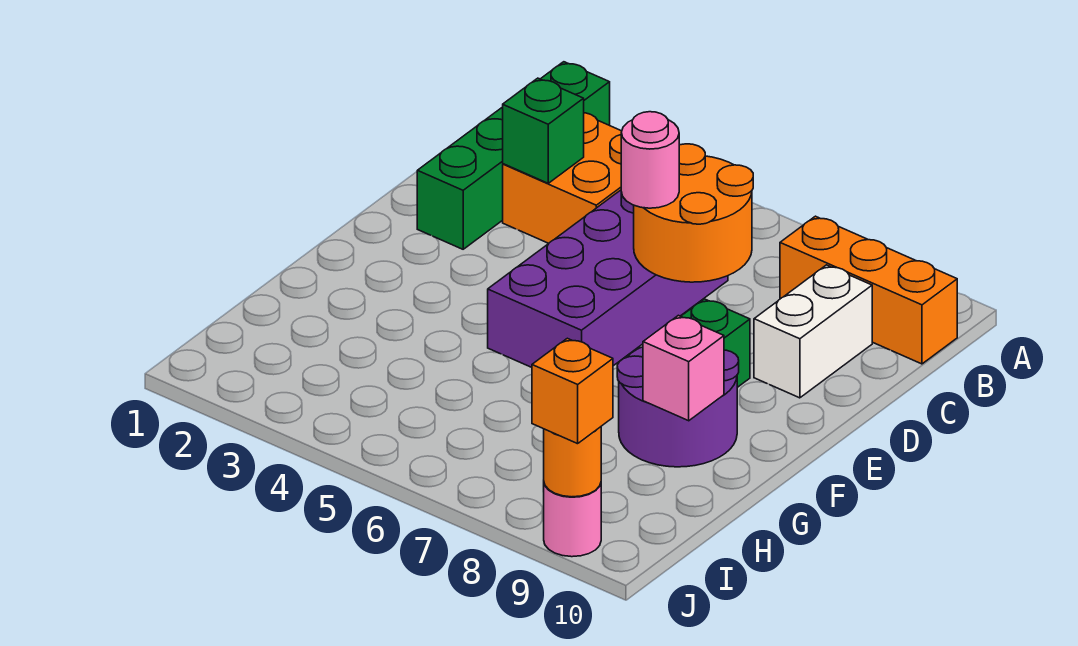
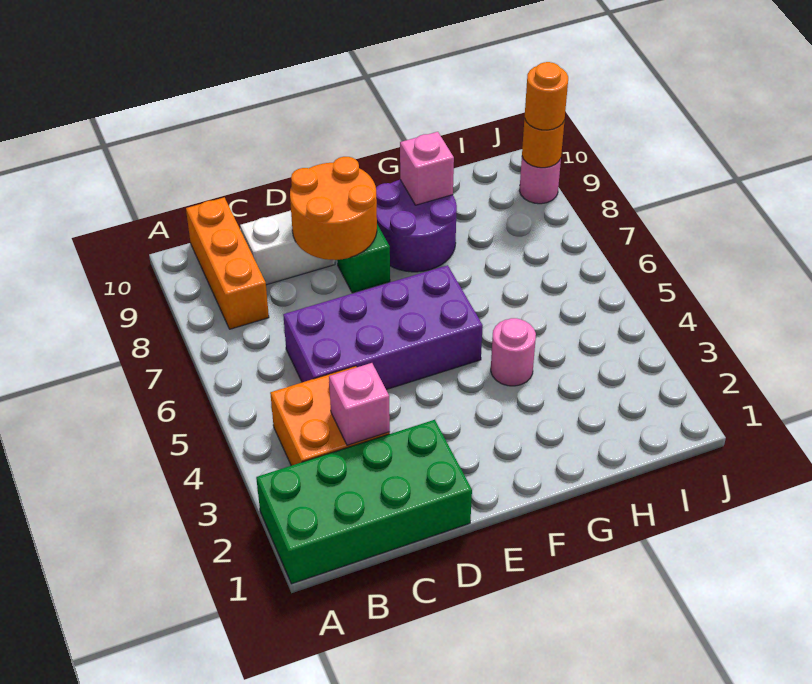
green brick A2:D2 level 1 -> green brick A1:D2 level 1
green brick C3 level 2 -> pink brick C3 level 2
orange round brick C6:D7 level 2 -> orange round brick D8:E9 level 2
pink round brick D6 level 3 -> pink round brick G4 level 1
orange brick J9 level 3 -> orange round brick J9 level 3

